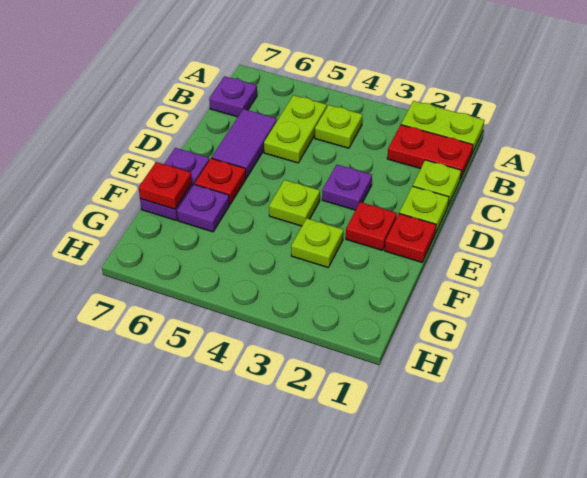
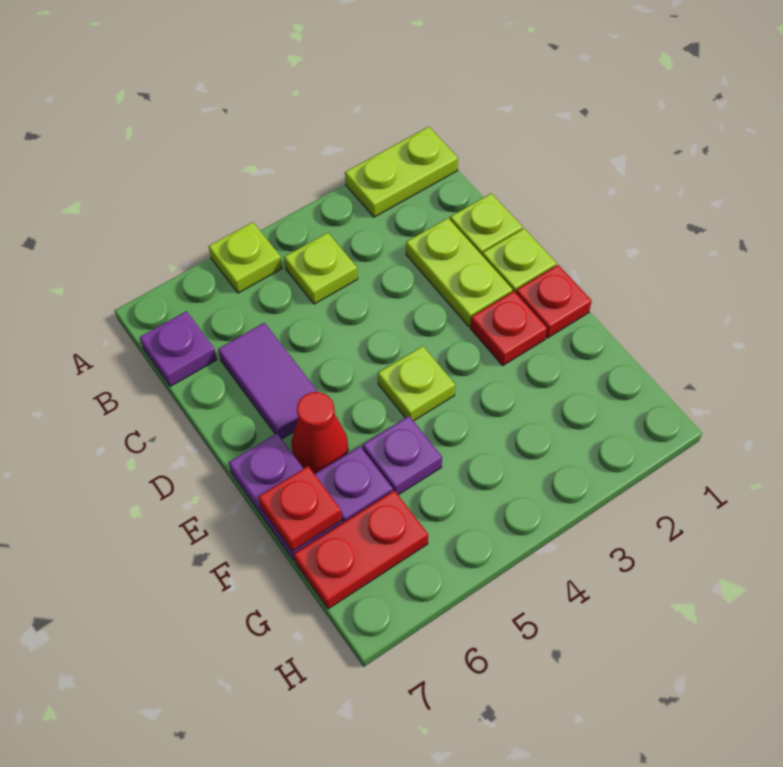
red plate B1:B2 level 1 -> red plate G6:G7 level 1
lime plate B5:C5 level 1 -> lime plate C2:D2 level 1
purple plate D3 level 1 -> purple plate F5 level 1
red plate E6 level 1 -> red cone E6 level 1
lime plate F3 level 1 -> lime plate A5 level 1

